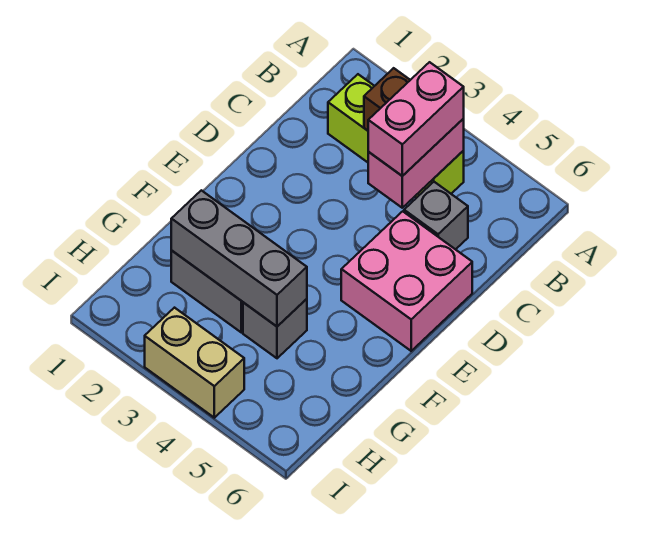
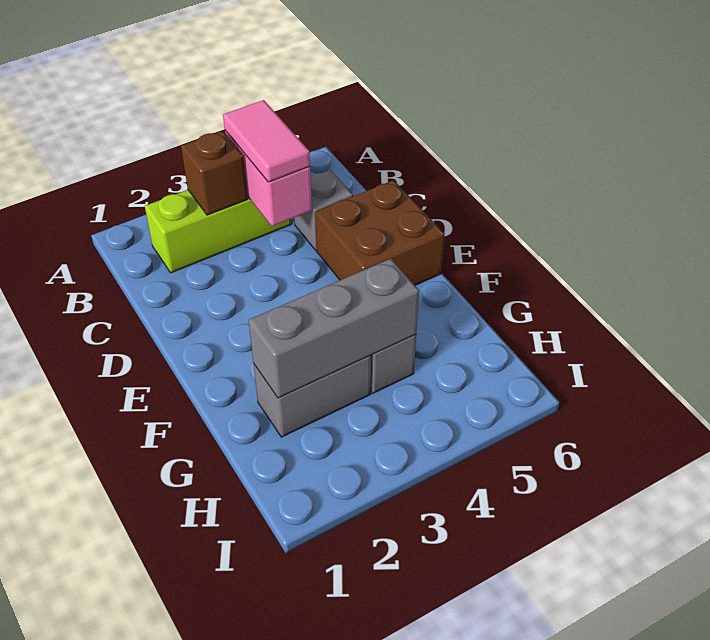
pink brick B4:C4 level 3 -> pink tile B4:C4 level 3
pink brick D5:E6 level 1 -> brown brick D5:E6 level 1
tan brick I3:I4 level 1 -> none

